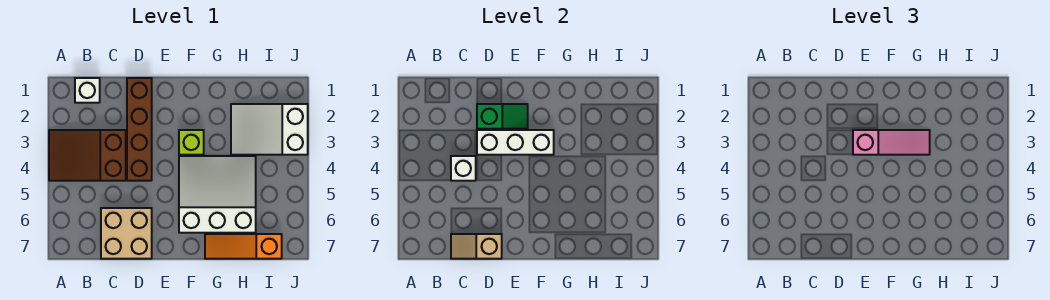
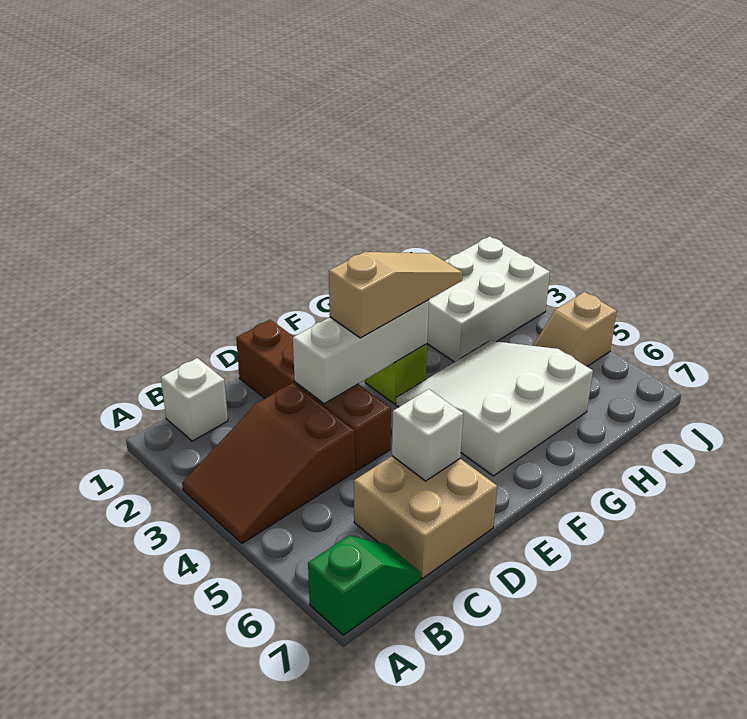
white brick C4 level 2 -> white brick D6 level 2
tan slope C7:D7 level 2 top D -> tan slope I5:J5 level 1 top J
green slope D2:E2 level 2 top D -> green slope A7:B7 level 1 top A
pink slope E3:G3 level 3 top E -> tan slope E3:G3 level 3 top E
orange slope G7:I7 level 1 top I -> none
white slope H2:J3 level 1 top J -> white brick H2:J3 level 1

